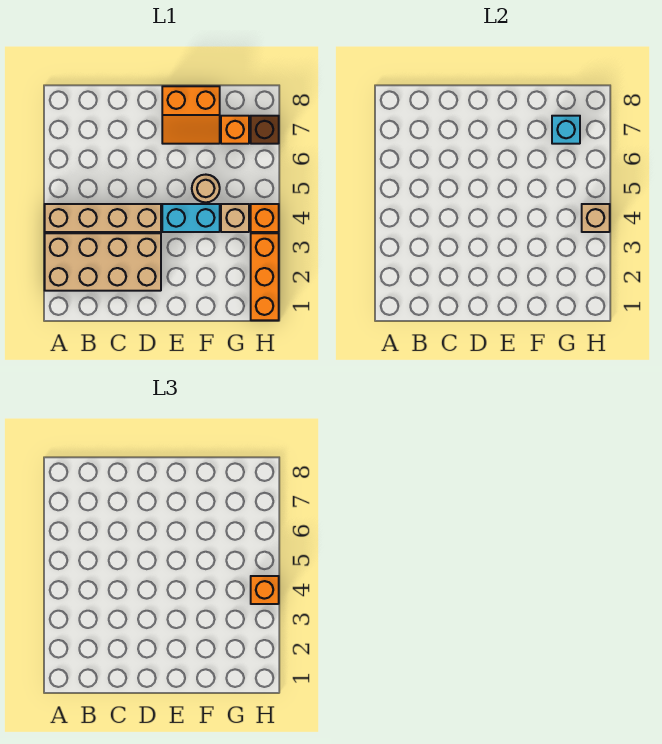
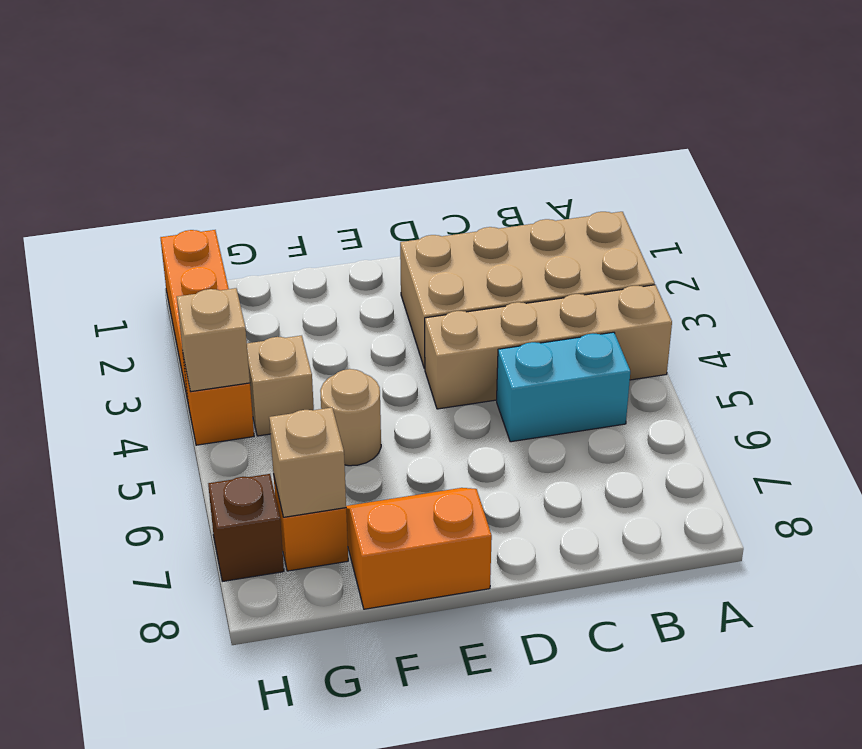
cyan brick E4:F4 level 1 -> cyan brick B5:C5 level 1
cyan brick G7 level 2 -> tan brick G7 level 2
orange brick H4 level 3 -> none

